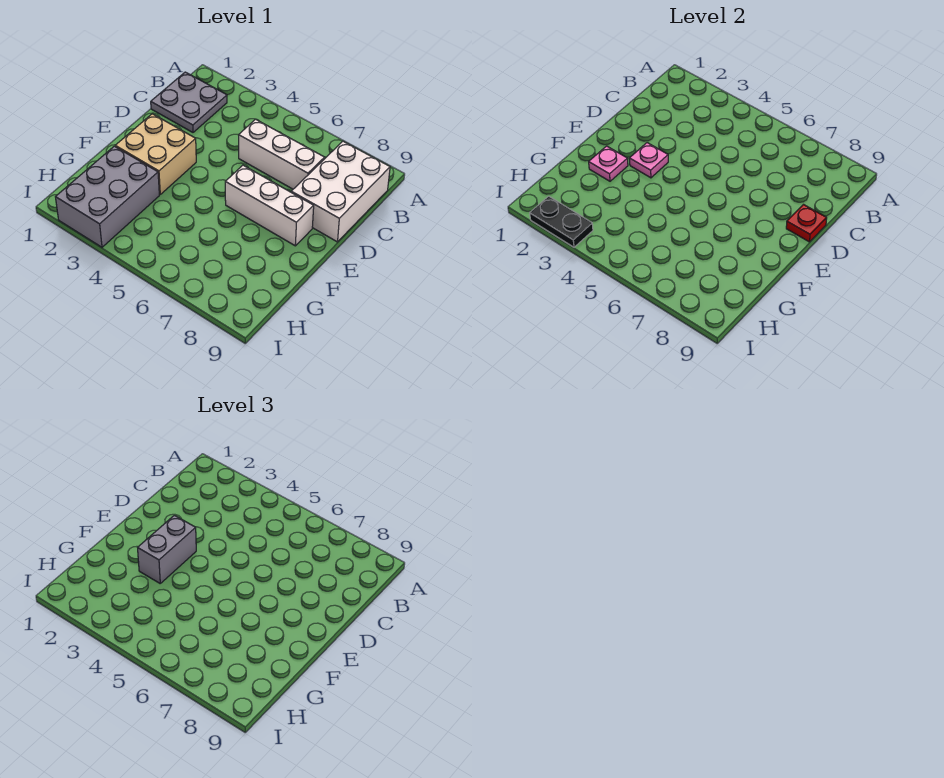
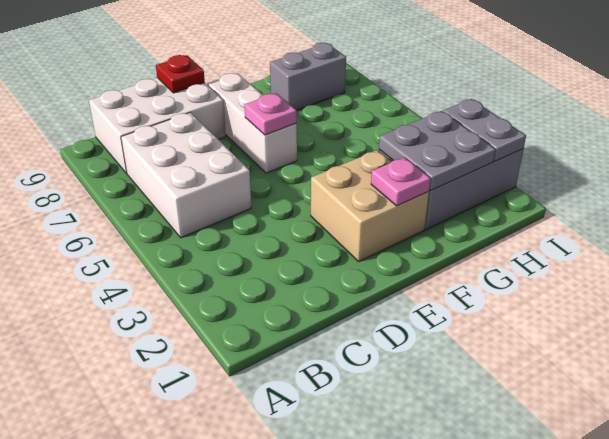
grey plate B1:C2 level 1 -> grey plate G2:H3 level 2
white brick C5:C7 level 1 -> white brick B5:C7 level 1
pink plate E3 level 2 -> pink plate E6 level 2
grey brick E3:F3 level 3 -> grey brick G8:H8 level 1
black plate I2:I3 level 2 -> grey plate I2:I3 level 2

